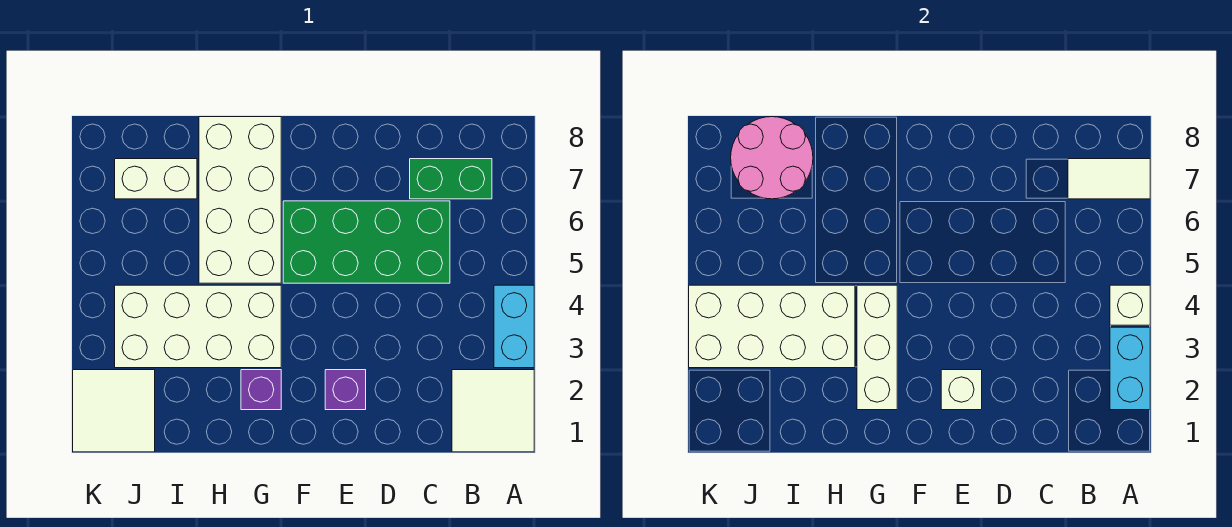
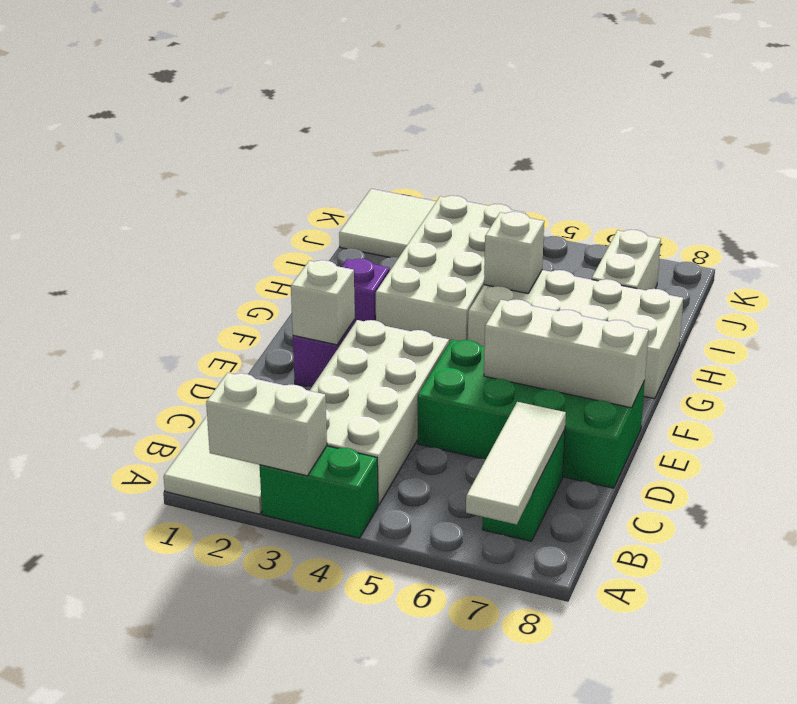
cyan brick A2:A3 level 2 -> white brick A2:A3 level 2
cyan brick A3:A4 level 1 -> green brick A3:A4 level 1
white brick A4 level 2 -> white brick H5 level 2
white tile A7:B7 level 2 -> white tile A7:C7 level 2
green brick C5:F6 level 1 -> green brick D5:E8 level 1
white brick G2:G4 level 2 -> white brick E6:E8 level 2
white brick H3:K4 level 2 -> white brick B3:E4 level 1
pink round brick I7:J8 level 2 -> none

